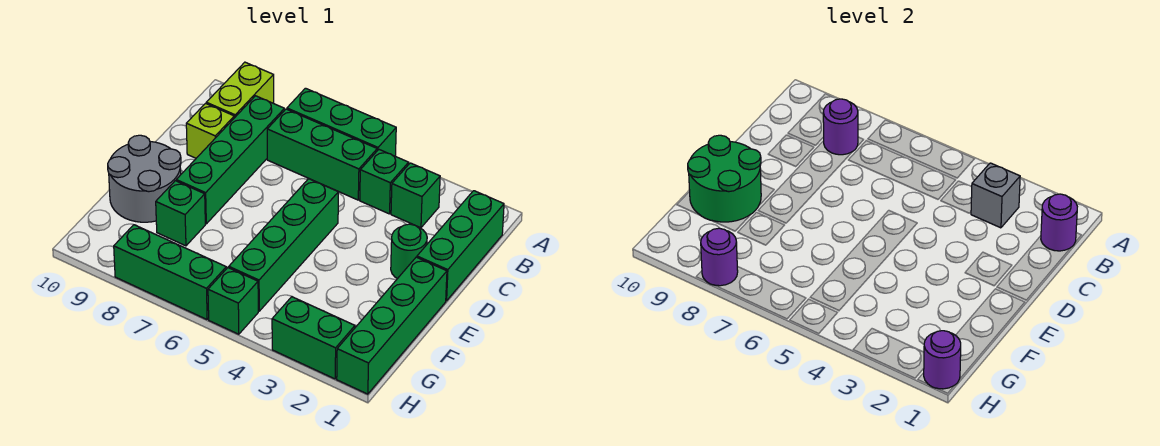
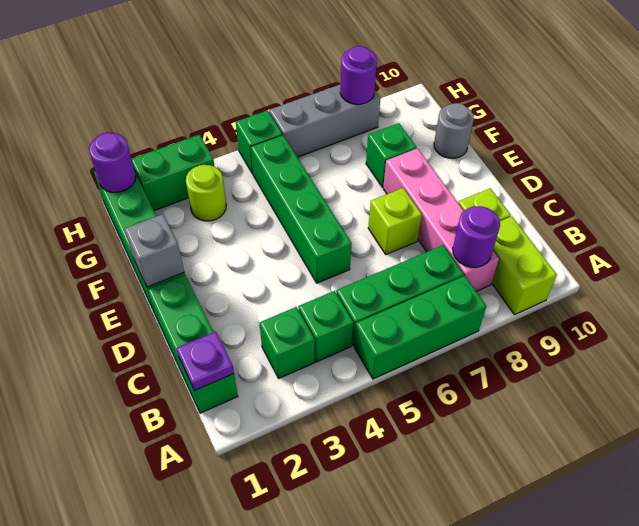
purple round brick B1 level 2 -> purple plate B1 level 2
grey brick B3 level 2 -> grey brick E1 level 2
green brick B8:E8 level 1 -> pink brick B8:E8 level 1
green round brick D2 level 1 -> none
none -> lime brick D7 level 1
grey round brick E9:F10 level 1 -> grey round brick F10 level 1
green round brick E9:F10 level 2 -> none
none -> lime round brick G3 level 1
green brick H6:H8 level 1 -> grey brick H6:H8 level 1

